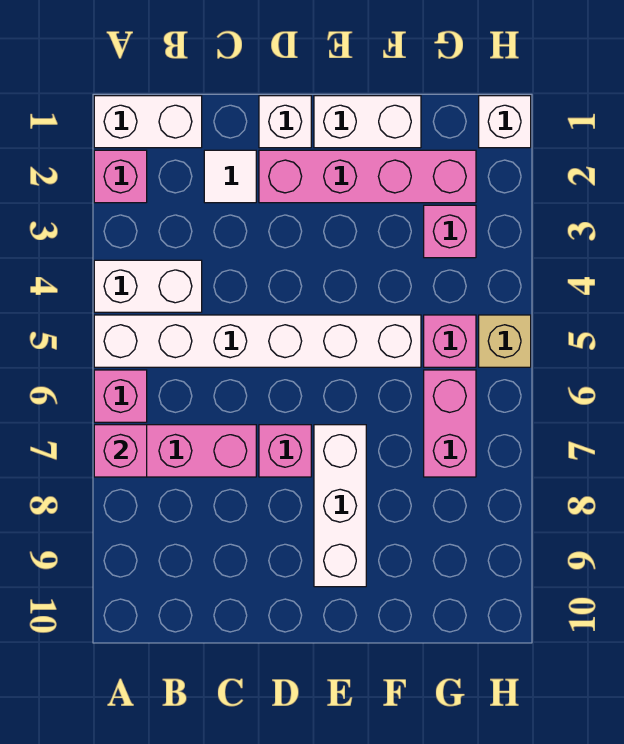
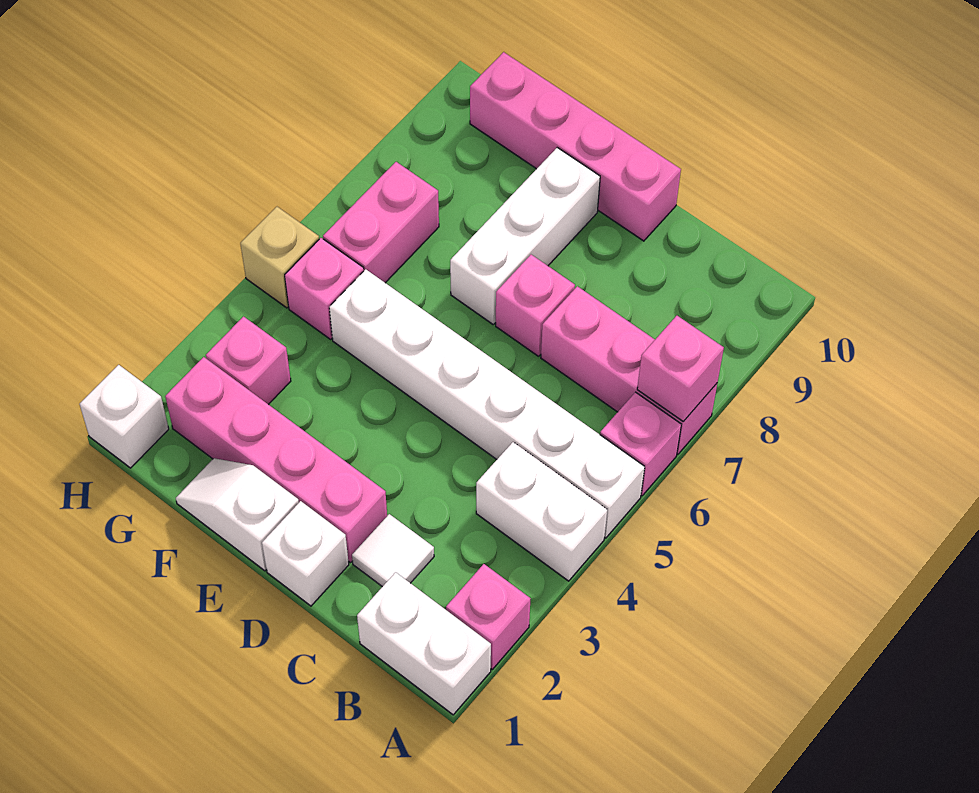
none -> pink brick D10:G10 level 1
white brick E1:F1 level 1 -> white slope E1:F1 level 1 top E

